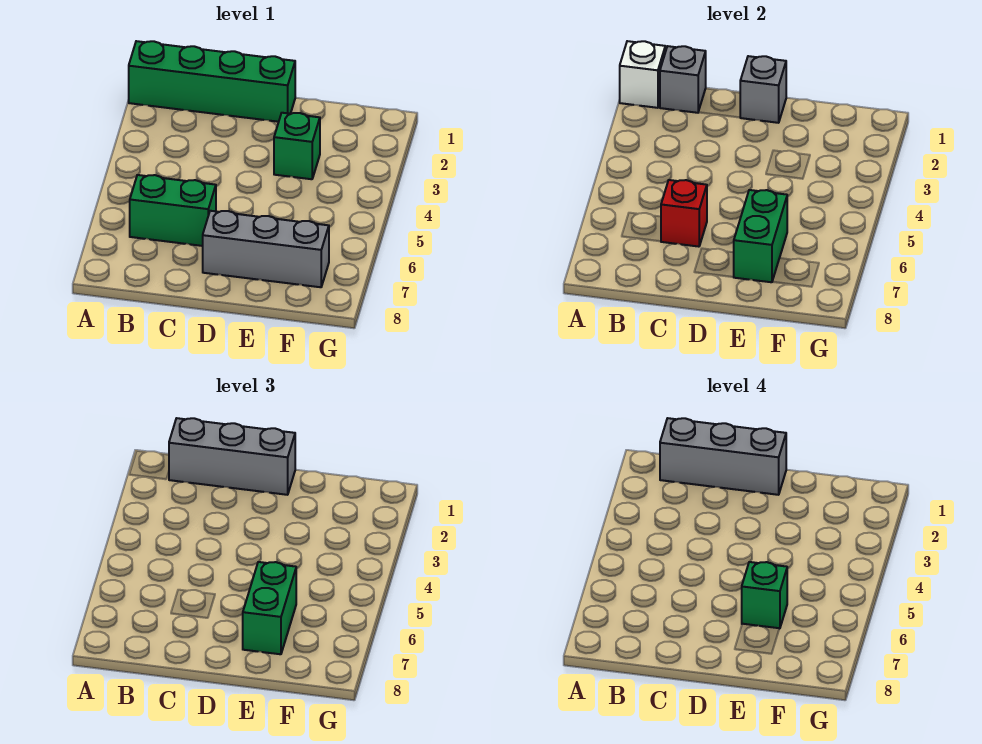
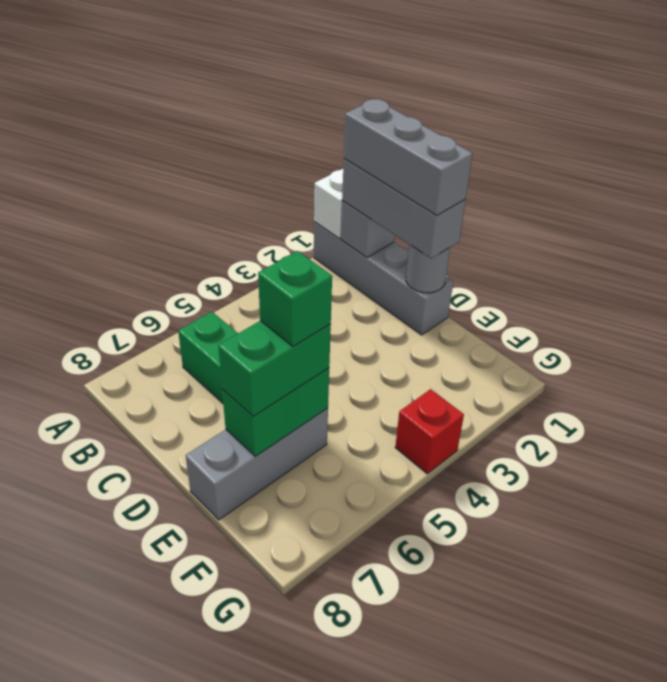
green brick A1:D1 level 1 -> grey brick A1:D1 level 1
red brick C6 level 2 -> red brick G4 level 1
grey brick D1 level 2 -> grey round brick D1 level 2
grey brick D7:F7 level 1 -> grey brick E6:E8 level 1
green brick E3 level 1 -> none

